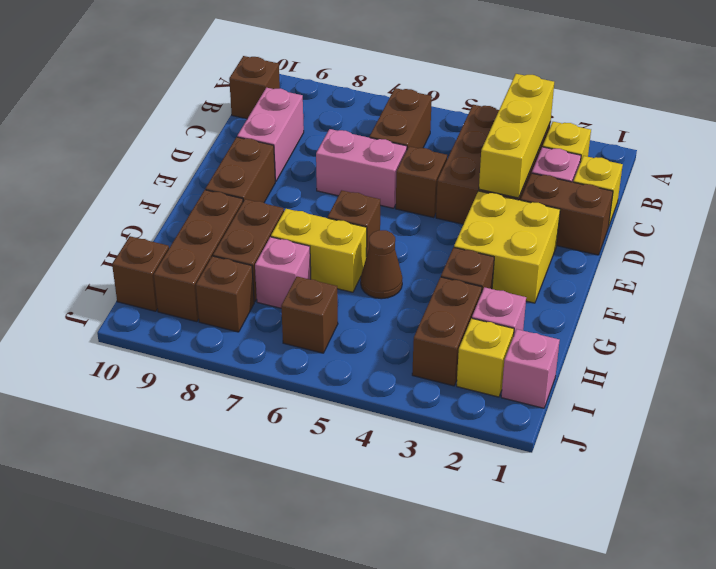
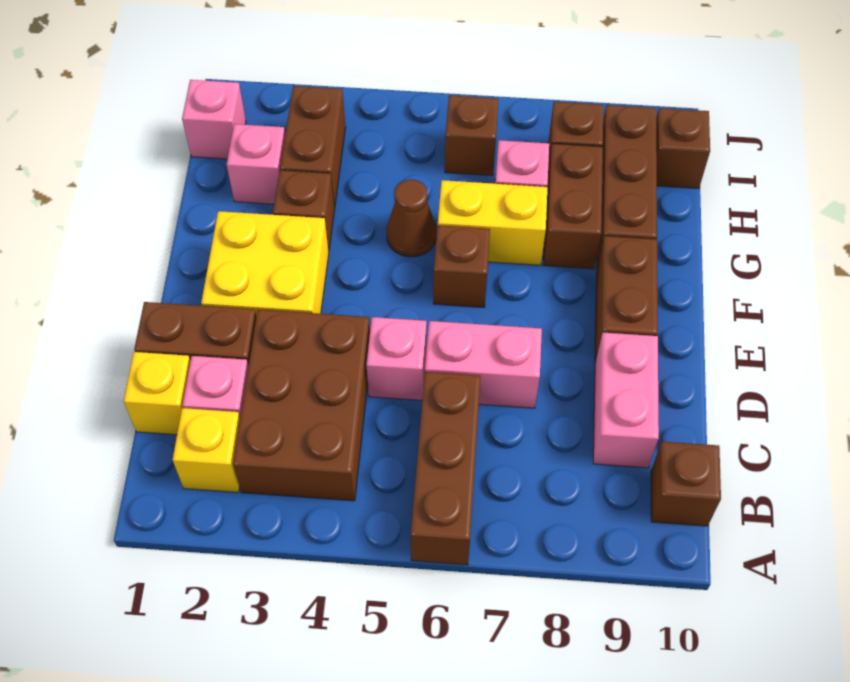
yellow brick B3:D3 level 2 -> none
brown brick B6:C6 level 1 -> brown brick A6:C6 level 1
brown brick D5 level 1 -> pink brick D5 level 1
yellow brick I2 level 1 -> none

